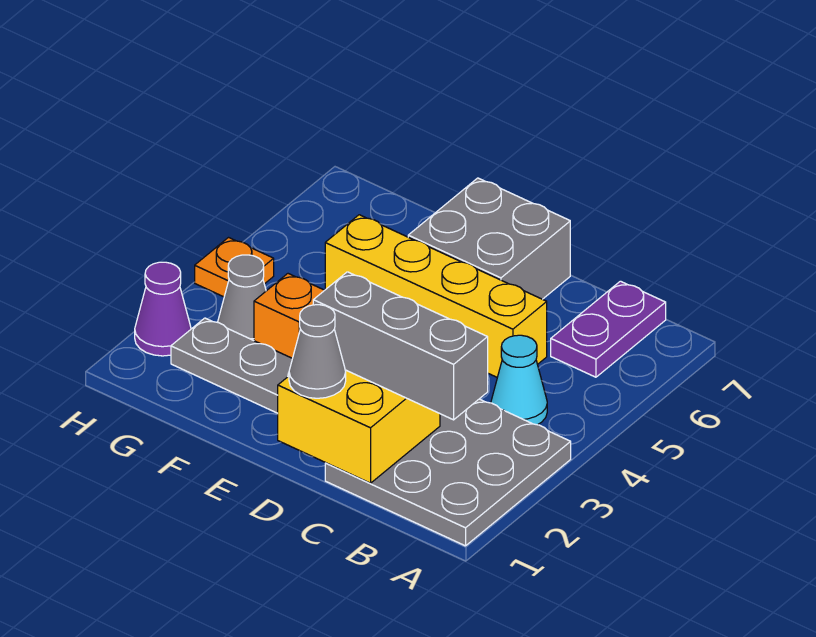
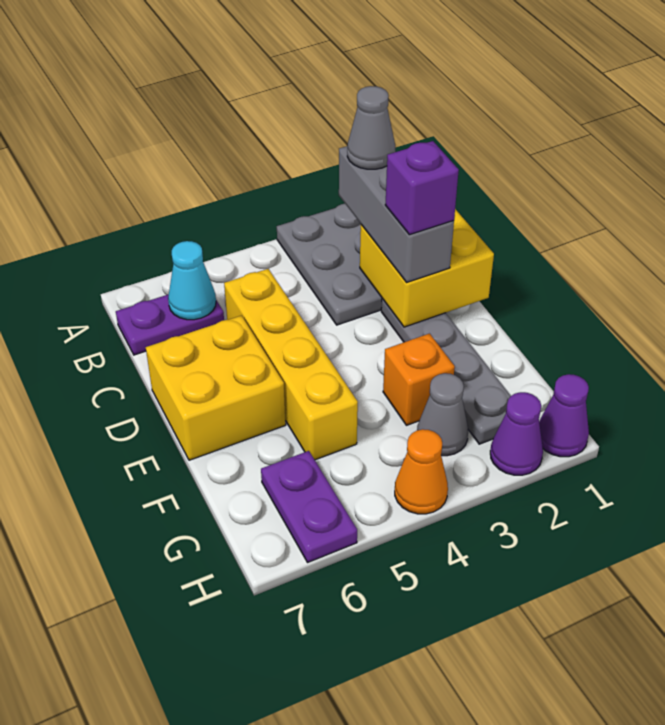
cyan cone B4 level 1 -> cyan cone B6 level 2
grey cone D1 level 3 -> grey cone B2 level 4
none -> purple brick D2 level 4
grey brick D6:E7 level 1 -> yellow brick D6:E7 level 1
none -> purple plate G6:H6 level 1
none -> purple cone H1 level 1
orange plate H4 level 1 -> orange cone H4 level 1

